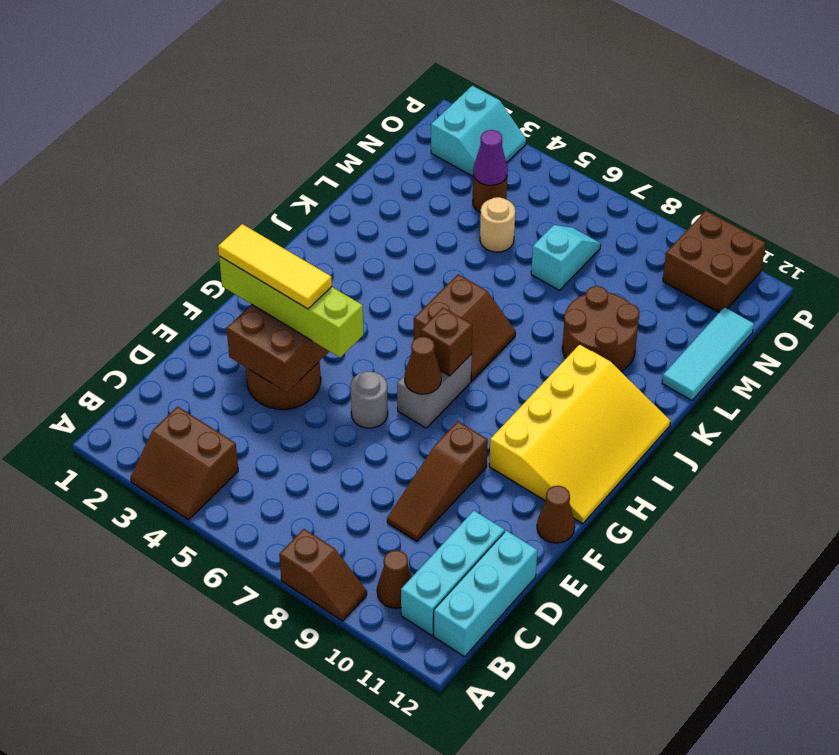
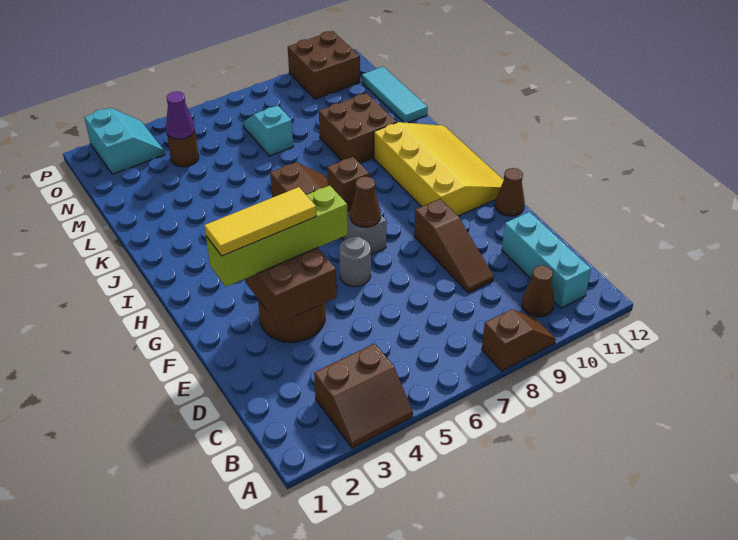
cyan brick B12:D12 level 1 -> none
brown round brick K9:L10 level 1 -> brown brick K9:L10 level 1
tan round brick M5 level 1 -> none

